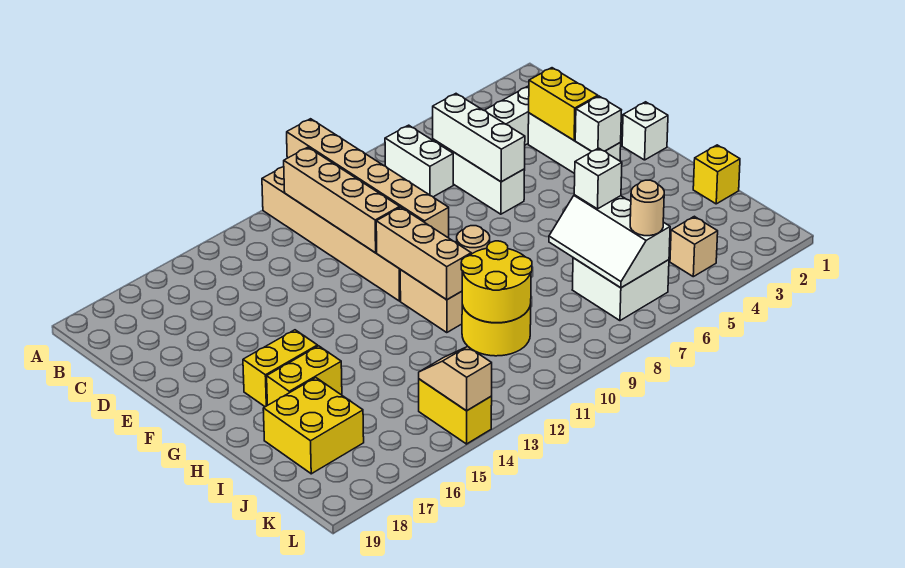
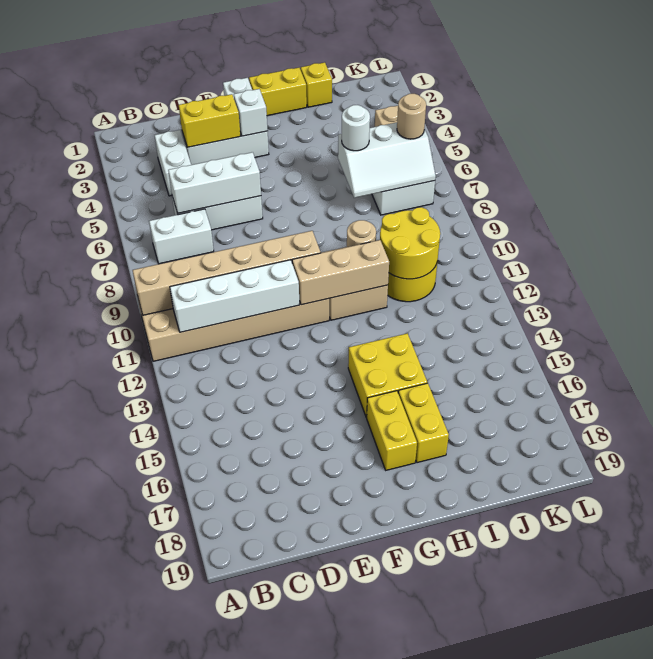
tan brick B11:E11 level 2 -> white brick B11:E11 level 2
white brick I6 level 3 -> white round brick I6 level 3
yellow brick I17:J18 level 1 -> yellow brick G14:H15 level 1
yellow brick K14:L14 level 1 -> yellow brick G1:H1 level 1
tan slope K14:L14 level 2 top L -> none

